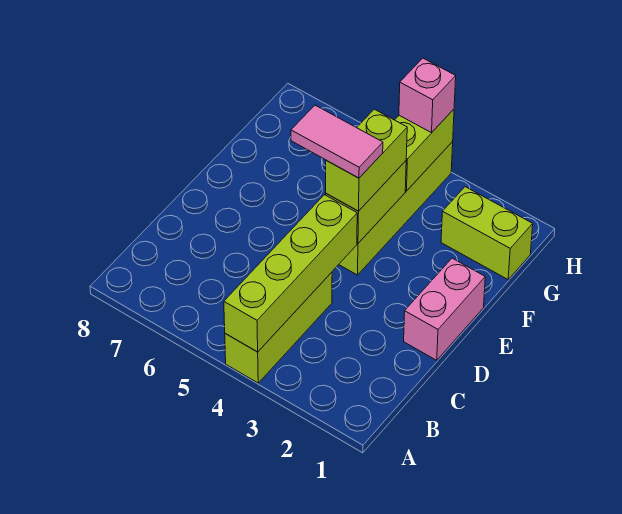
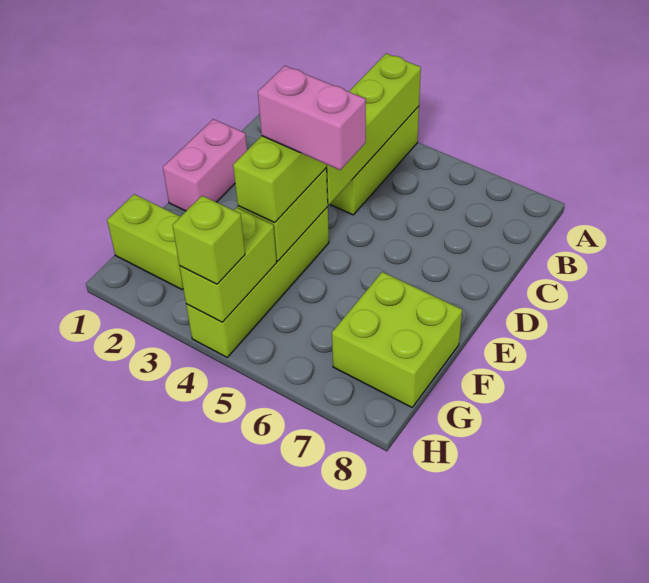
pink tile E4:E5 level 4 -> pink brick E4:E5 level 4
none -> lime brick F7:G8 level 1
pink brick H4 level 3 -> lime brick H4 level 3

